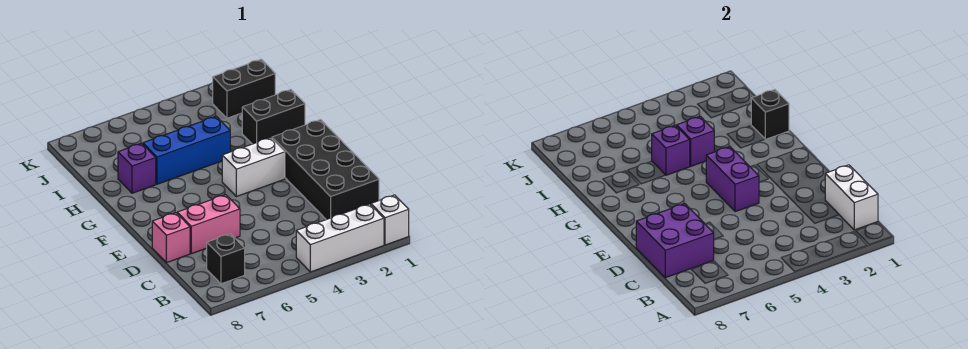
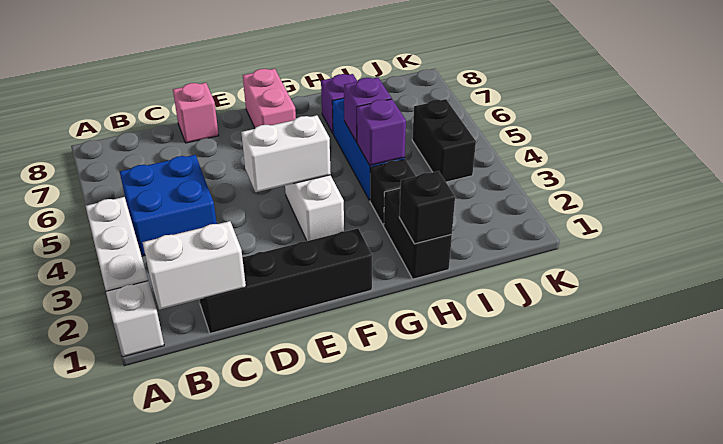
none -> blue brick B4:C5 level 1
black brick B7 level 1 -> black brick H3 level 1
black brick C1:F2 level 1 -> black brick C1:F1 level 1
purple brick C7:D8 level 2 -> none
pink brick D6:D7 level 1 -> pink brick F7:F8 level 1
purple brick E4:F4 level 2 -> white brick E4:F4 level 2
black brick J1:J2 level 1 -> black brick J4:J5 level 1

